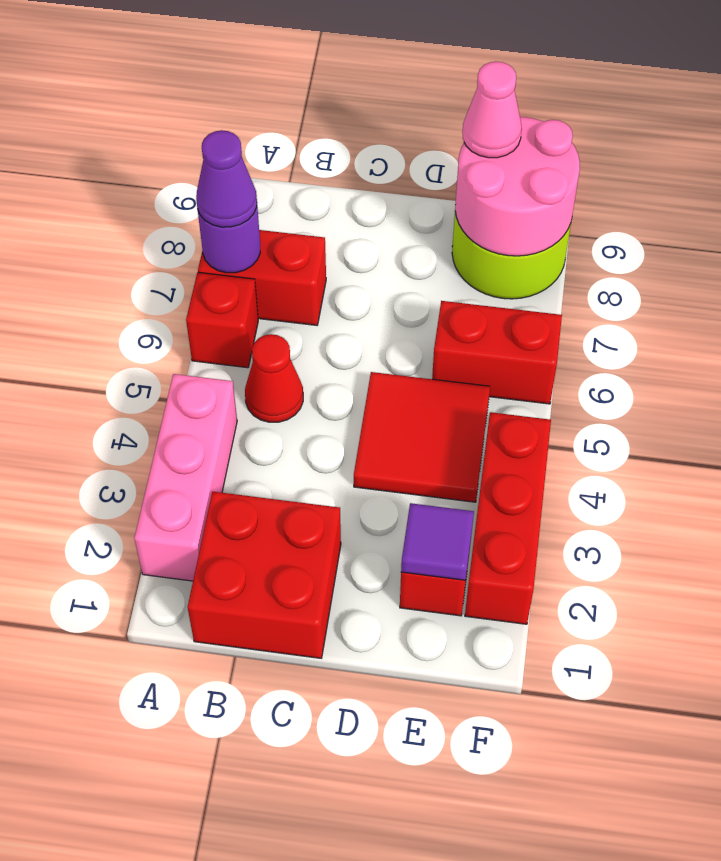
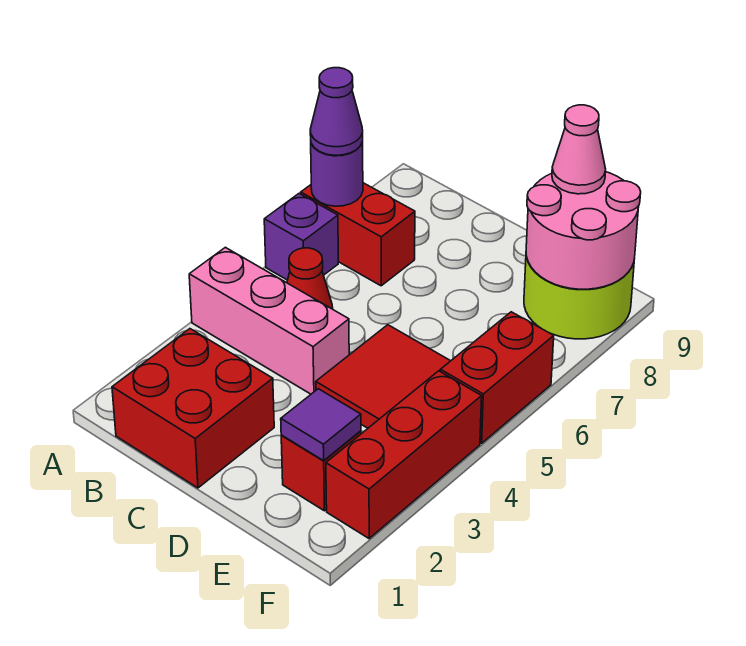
pink brick A2:A4 level 1 -> pink brick A4:C4 level 1
red brick A6 level 1 -> purple brick A6 level 1
red brick E6:F6 level 1 -> red brick F5:F6 level 1

